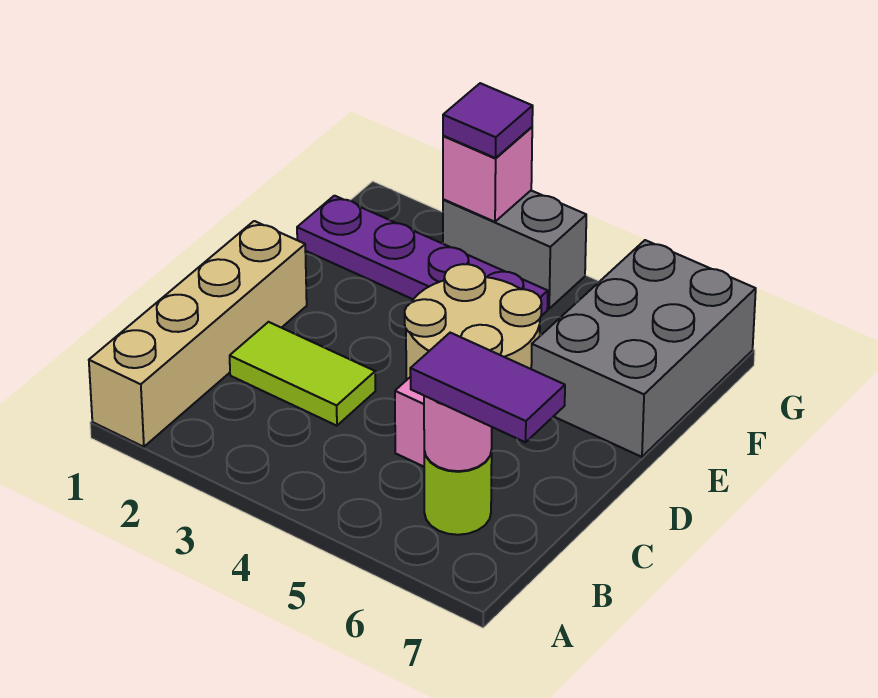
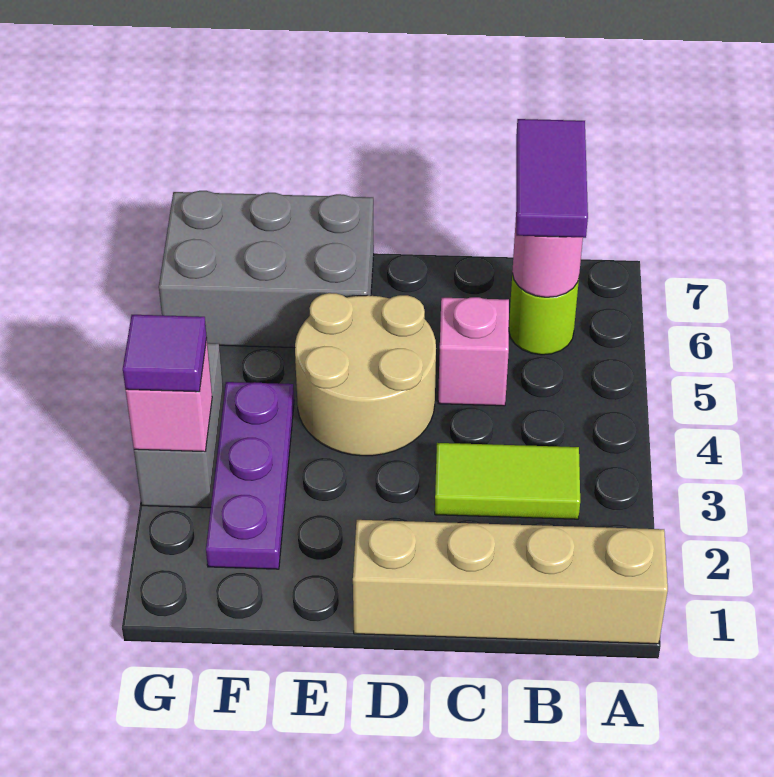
lime tile C2:C3 level 1 -> lime tile B3:C3 level 1
purple plate F1:F4 level 1 -> purple plate F2:F4 level 1

